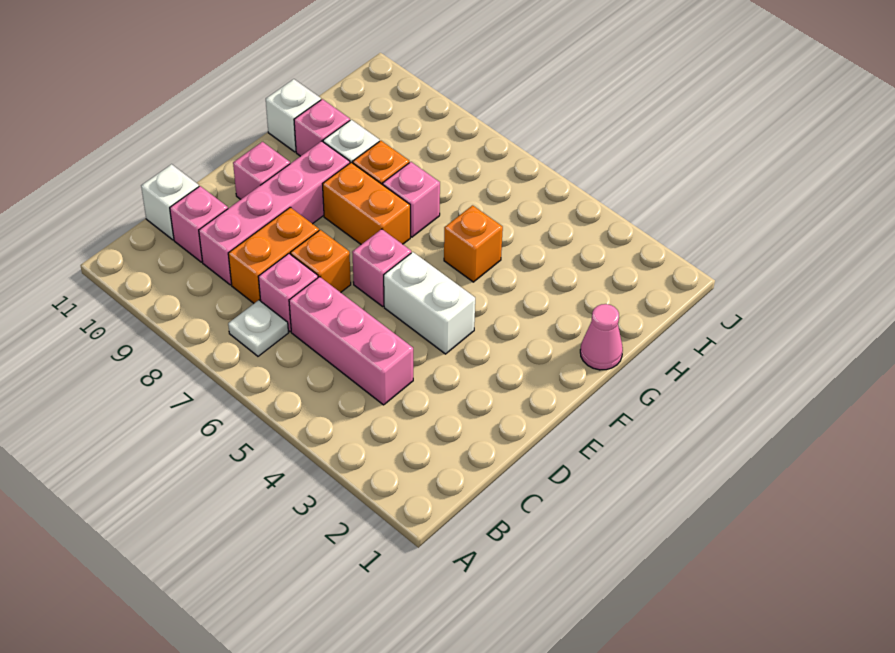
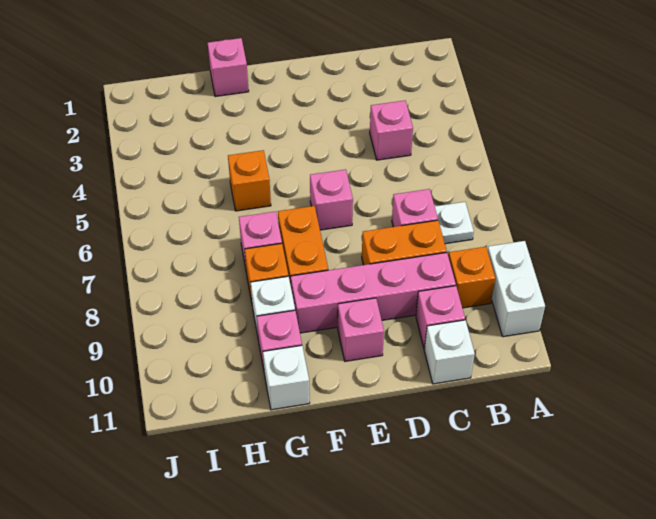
pink brick C4:C6 level 1 -> pink brick C4 level 1
orange brick D7 level 1 -> orange brick B9 level 1
white brick E4:E5 level 1 -> white brick A9:A10 level 1
pink cone G1 level 1 -> pink brick G1 level 1

